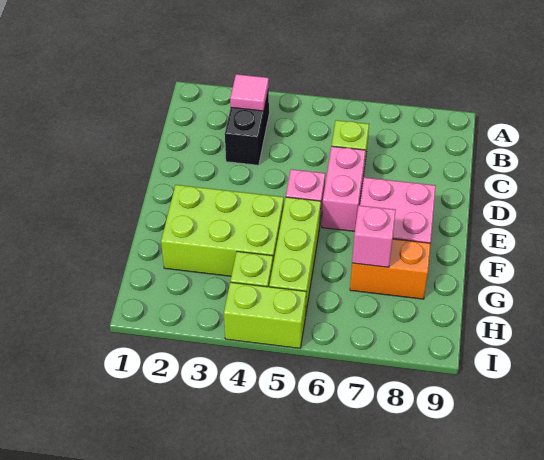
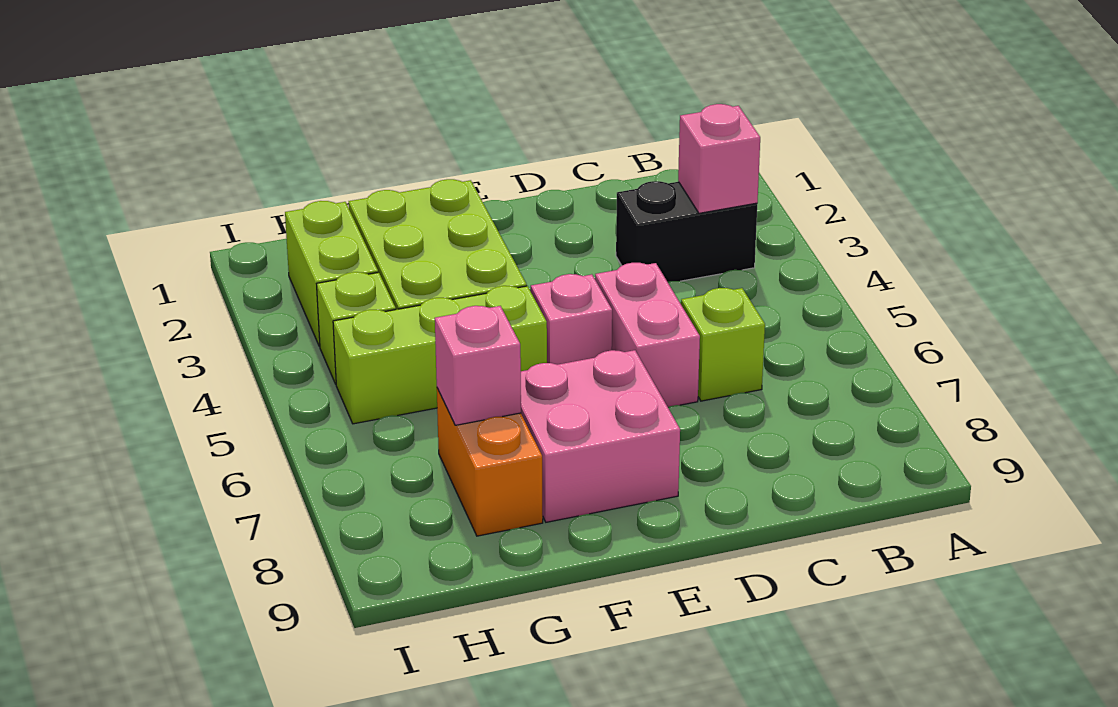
pink tile B3 level 2 -> pink brick B3 level 2
pink brick D6:E6 level 1 -> pink brick D5:D6 level 1
lime brick I4:I5 level 1 -> lime brick H2:H3 level 1

